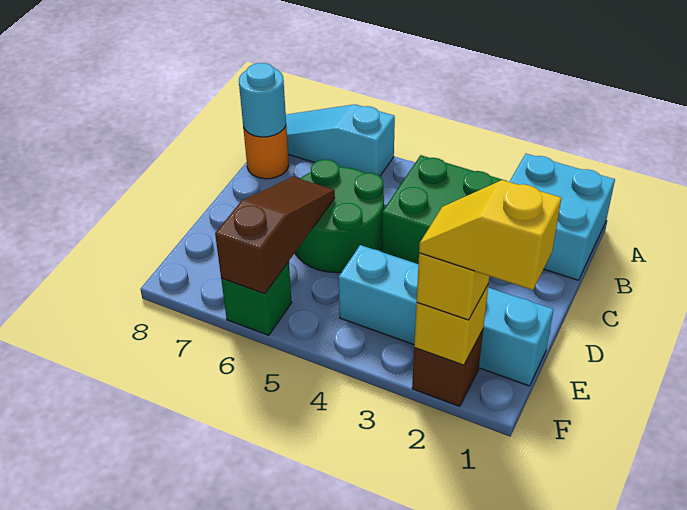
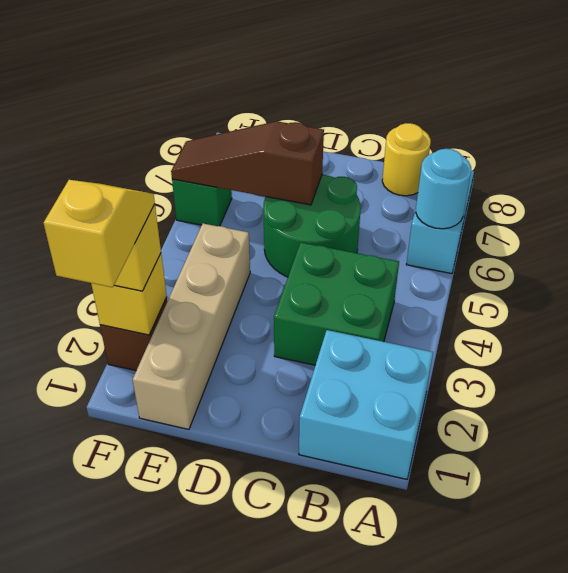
orange round brick B8 level 1 -> yellow round brick B8 level 1
cyan round brick B8 level 2 -> cyan round brick A6 level 2
brown slope D6:F6 level 2 top F -> brown slope D6:F6 level 2 top D
cyan brick E1:E4 level 1 -> tan brick E1:E4 level 1

